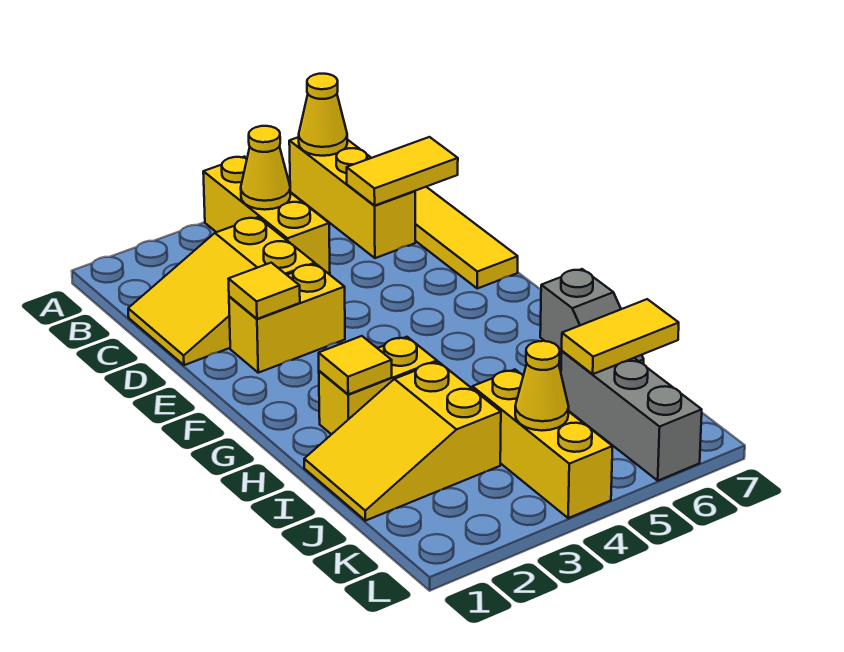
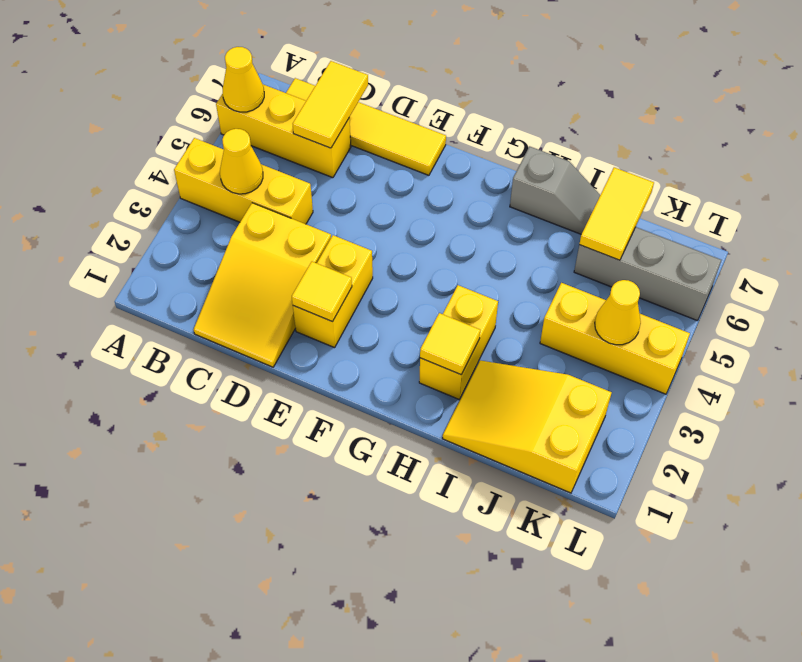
yellow slope I1:J3 level 1 top 3 -> yellow slope I1:K2 level 1 top K

